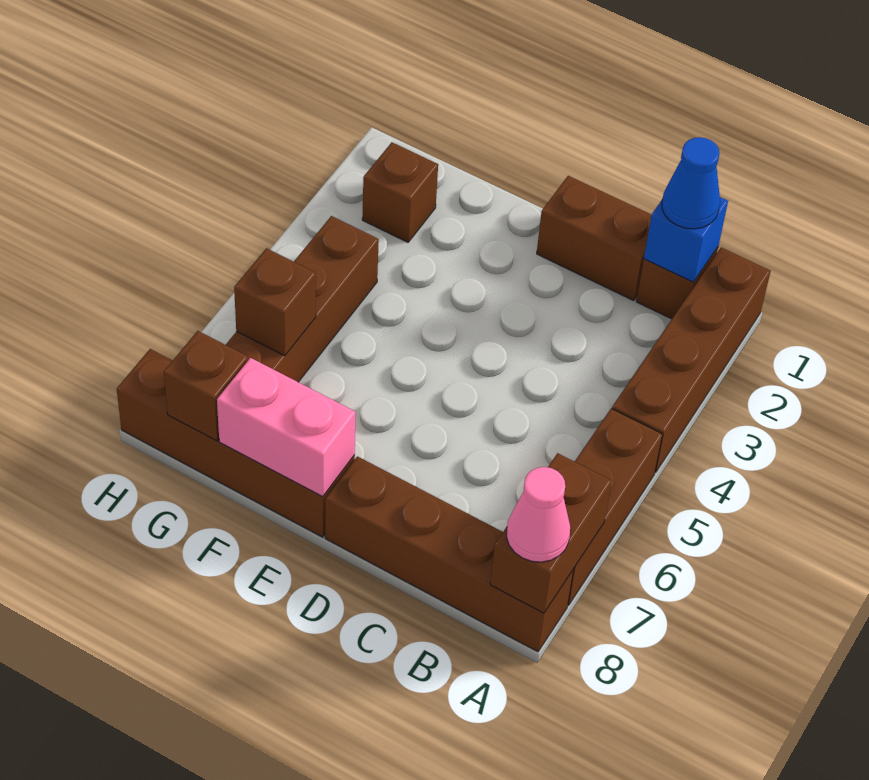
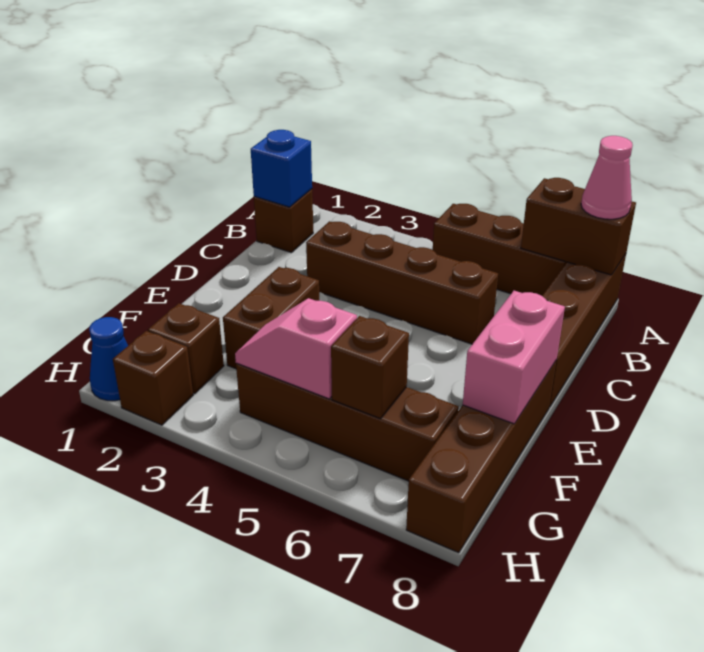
brown brick A1:A4 level 1 -> brown brick C3:C6 level 1
blue cone B1 level 3 -> blue cone H1 level 1
brown brick C1:D1 level 1 -> brown brick E3:F3 level 1
none -> pink slope G4:G5 level 2 top 5
brown brick G8 level 2 -> brown brick H2 level 1

